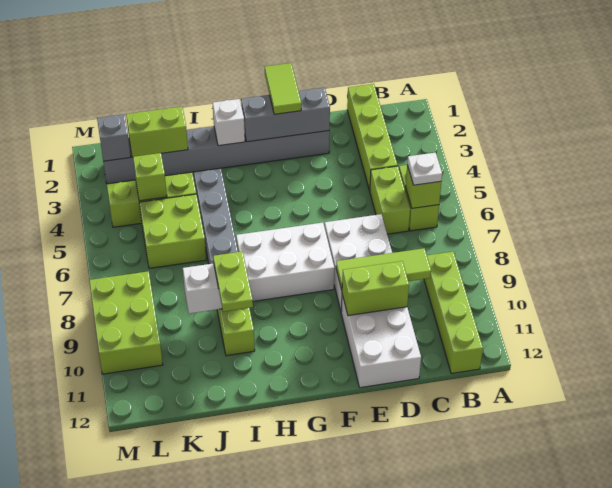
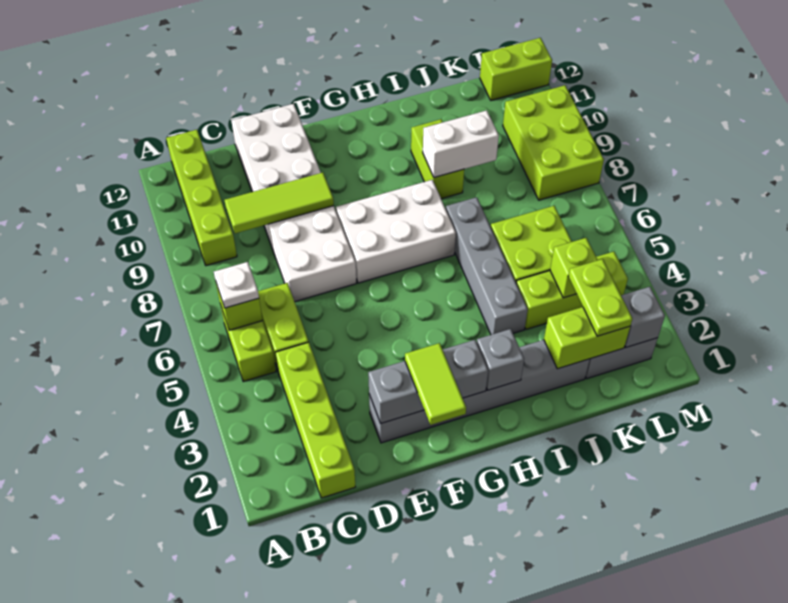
lime brick D10:E10 level 2 -> lime brick L12:M12 level 1
white brick H2 level 2 -> grey brick H2 level 2
lime plate I9:I10 level 3 -> lime plate K2:K3 level 3

